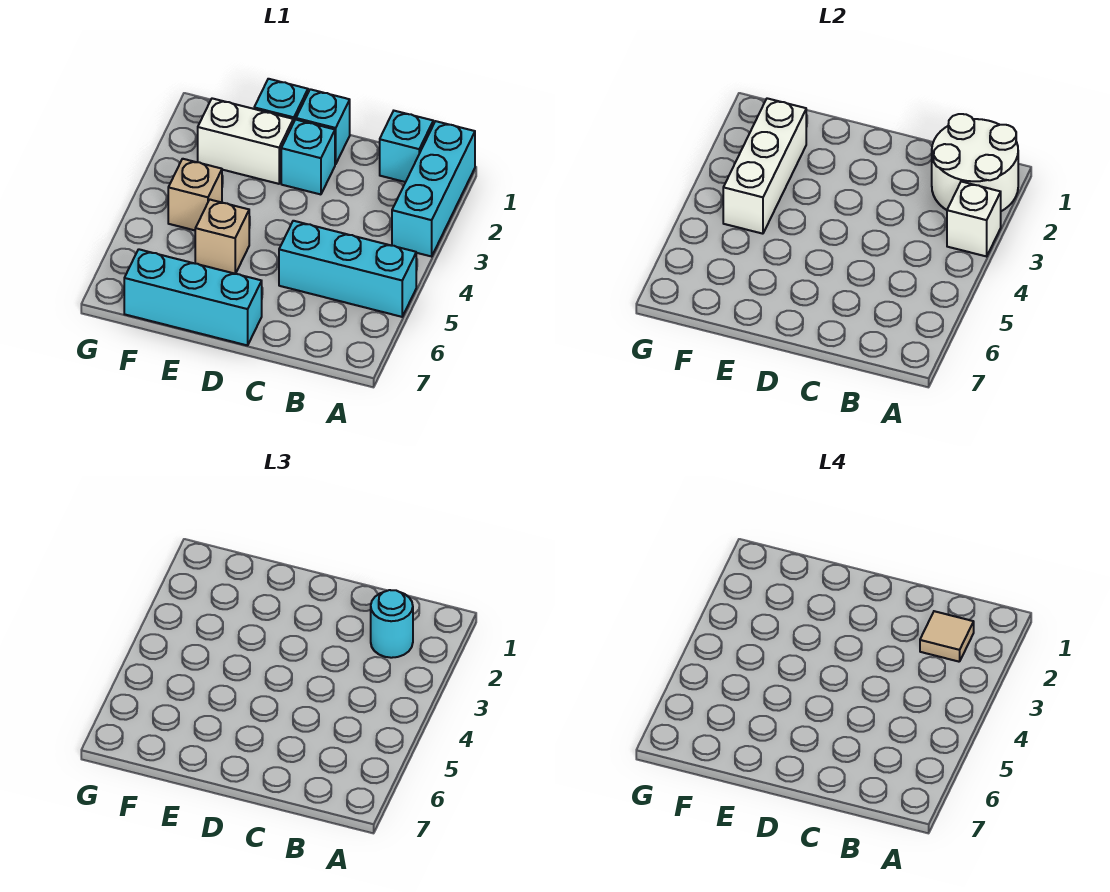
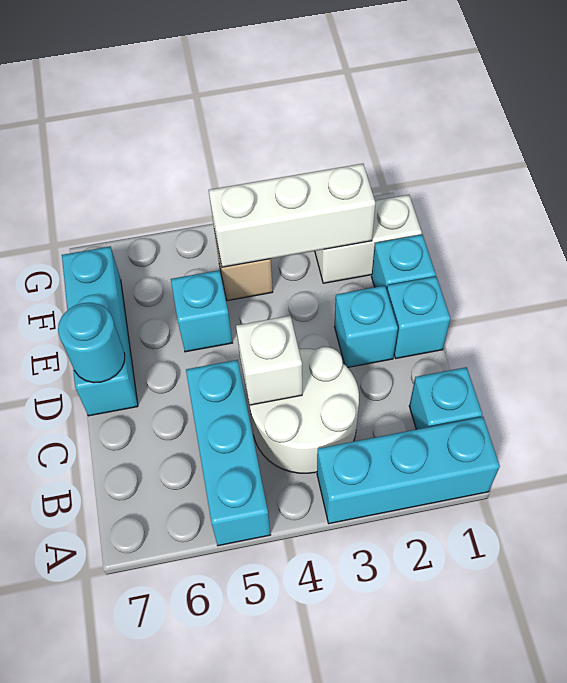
white round brick A1:B2 level 2 -> white round brick B3:C4 level 1
white brick A3 level 2 -> white brick C4 level 2
cyan round brick B2 level 3 -> cyan round brick D7 level 2
tan tile B2 level 4 -> none
white brick E2:F2 level 1 -> white brick F1:F2 level 1
tan brick E5 level 1 -> cyan brick E5 level 1

